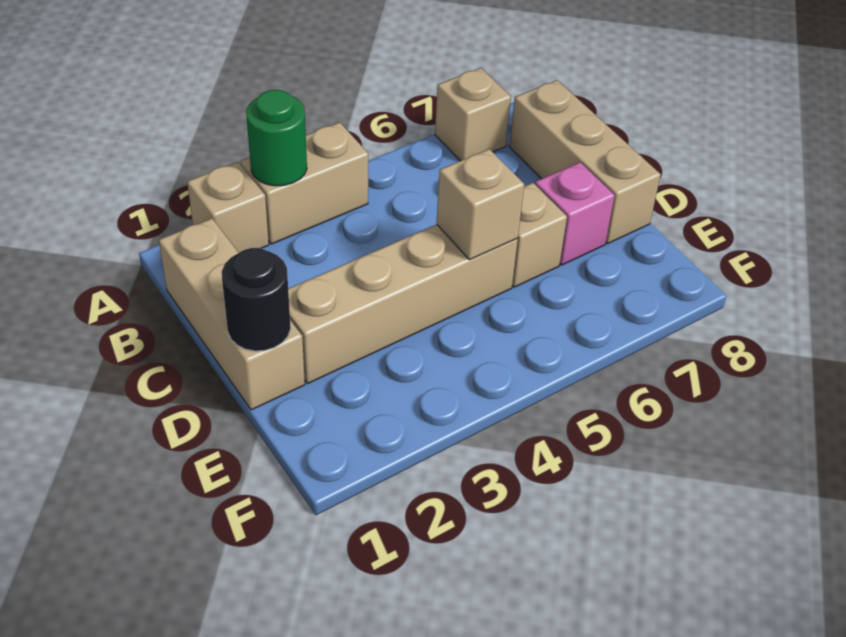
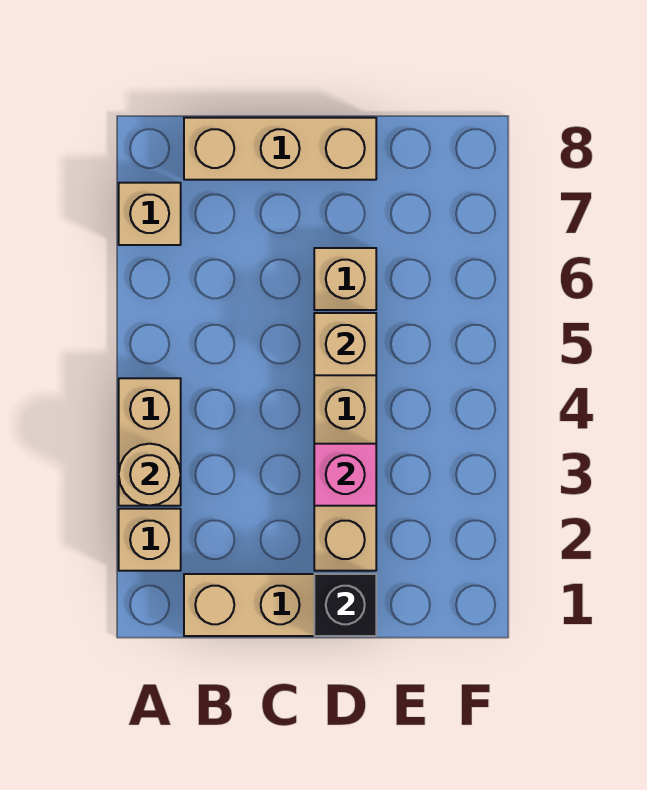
green round brick A3 level 2 -> tan round brick A3 level 2
black round brick D1 level 2 -> black brick D1 level 2
pink brick D7 level 1 -> pink brick D3 level 2

